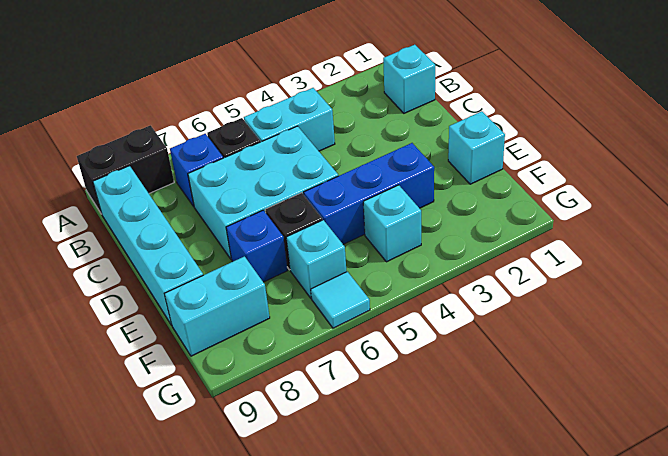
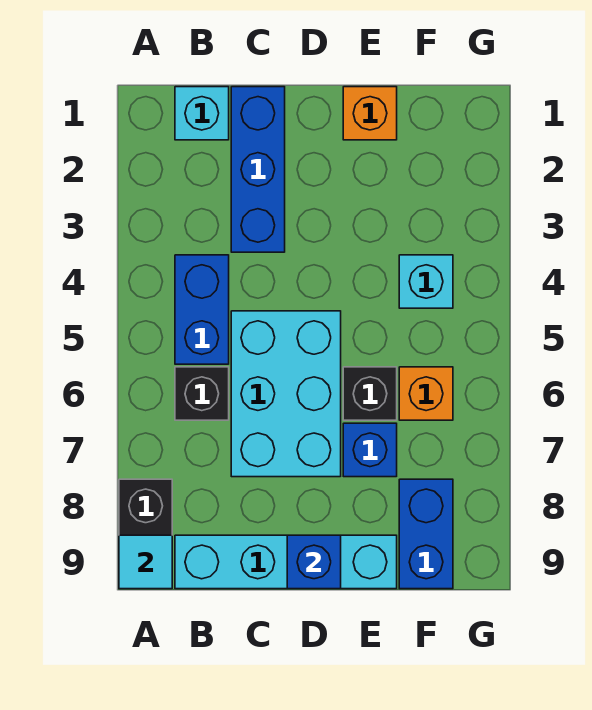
cyan brick B4:B5 level 1 -> blue brick B4:B5 level 1
blue brick B7 level 1 -> blue brick D9 level 2
cyan brick E1 level 1 -> orange brick E1 level 1
blue brick E3:E5 level 1 -> blue brick C1:C3 level 1
cyan brick F6 level 1 -> orange brick F6 level 1
cyan brick F8:F9 level 1 -> blue brick F8:F9 level 1
cyan tile G6 level 1 -> cyan tile A9 level 2

